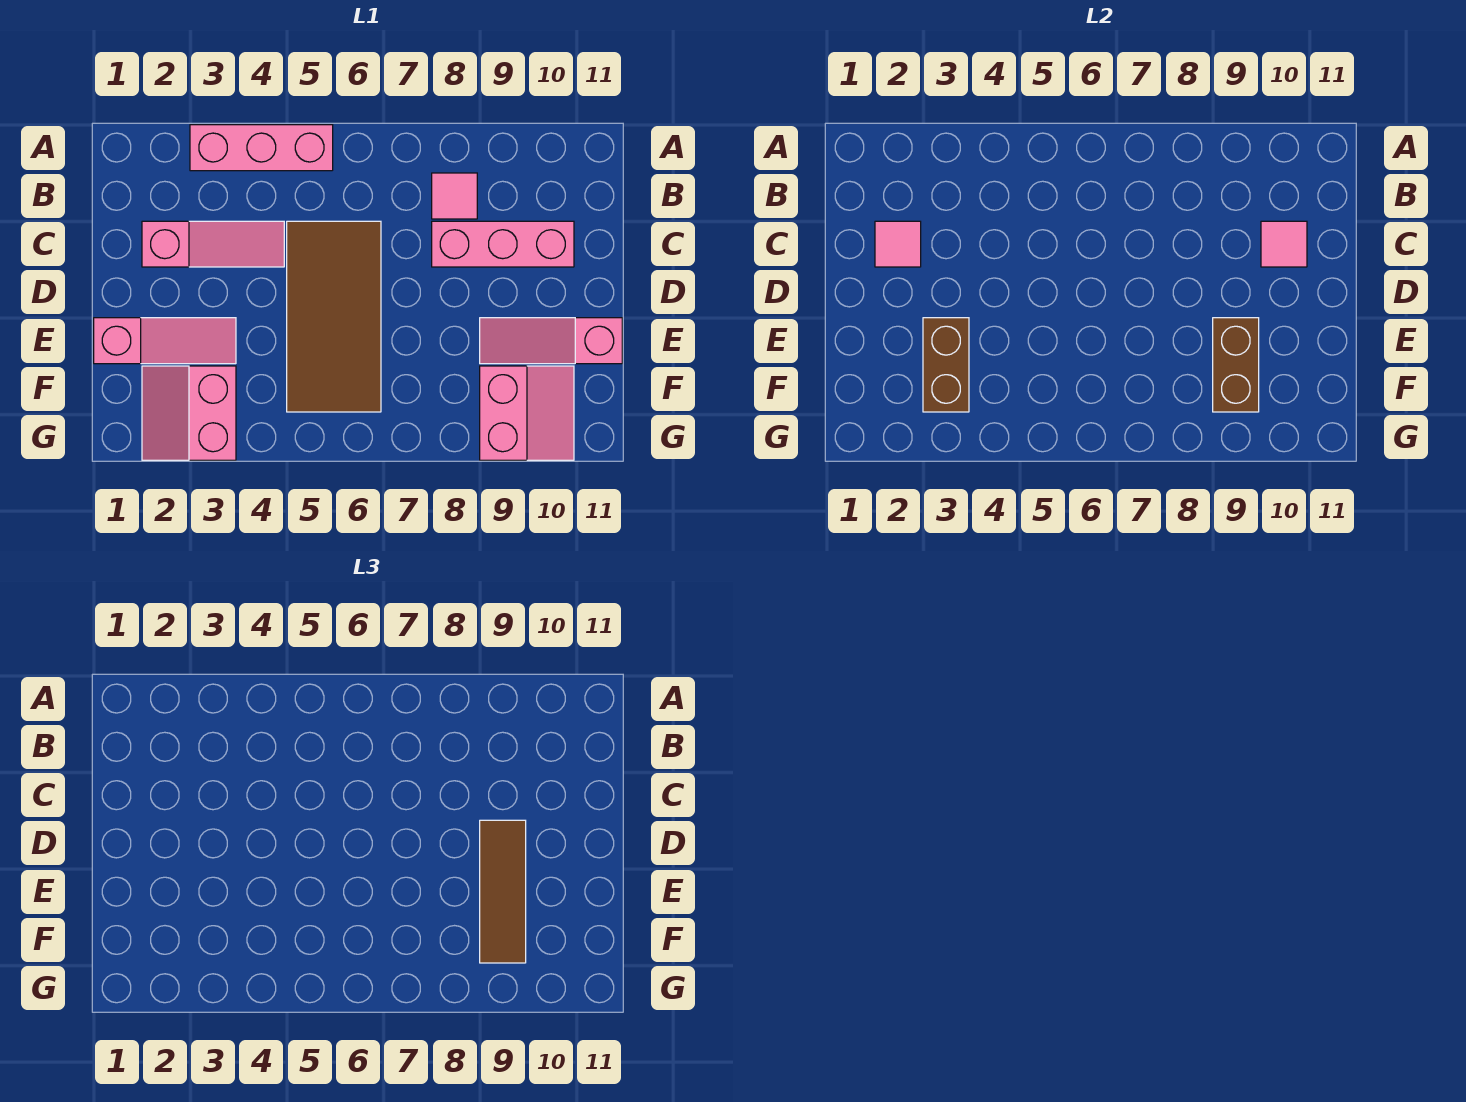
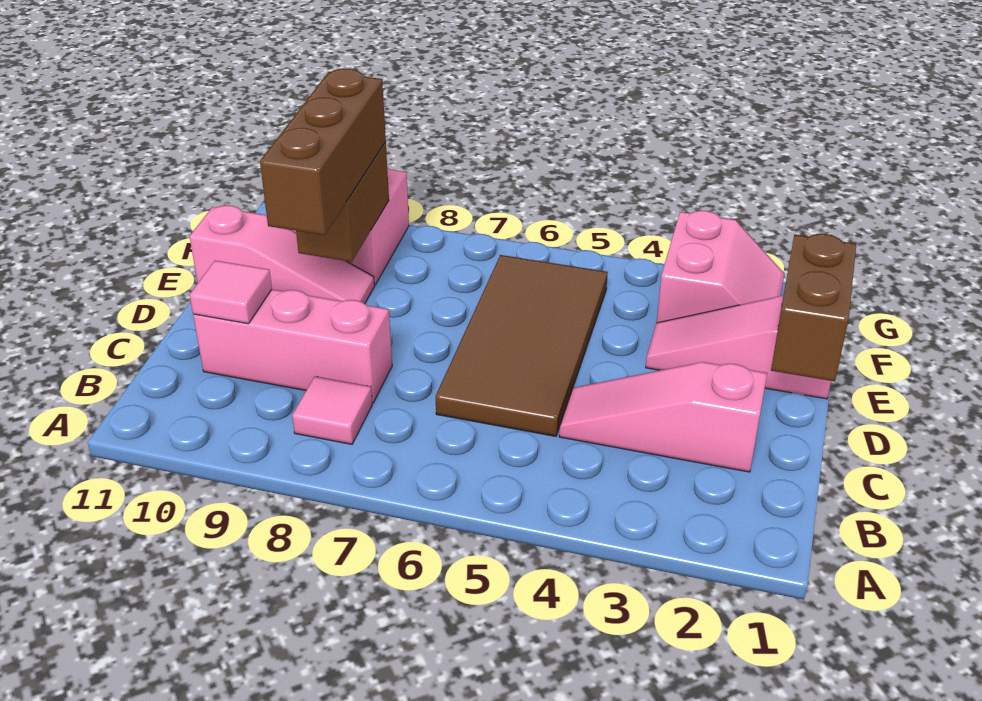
pink brick A3:A5 level 1 -> none
pink tile C2 level 2 -> none
brown tile D9:F9 level 3 -> brown brick D9:F9 level 3
brown brick E3:F3 level 2 -> brown brick D1:E1 level 2

